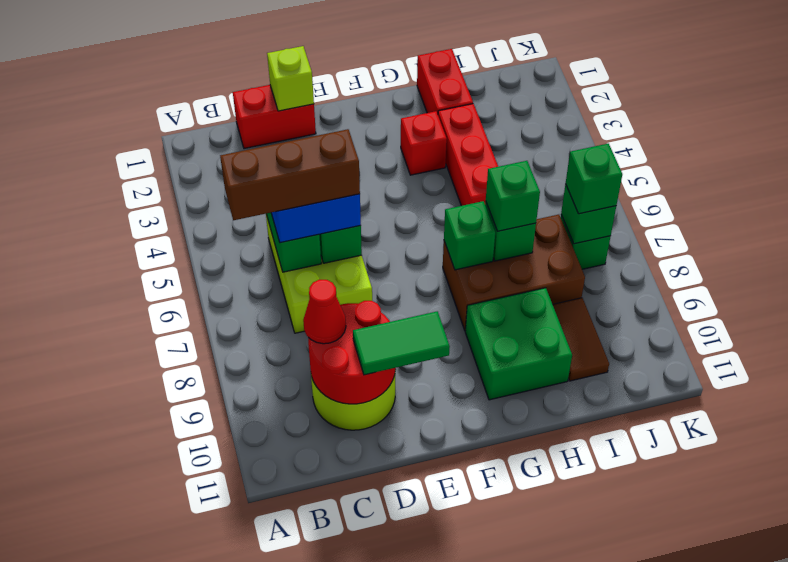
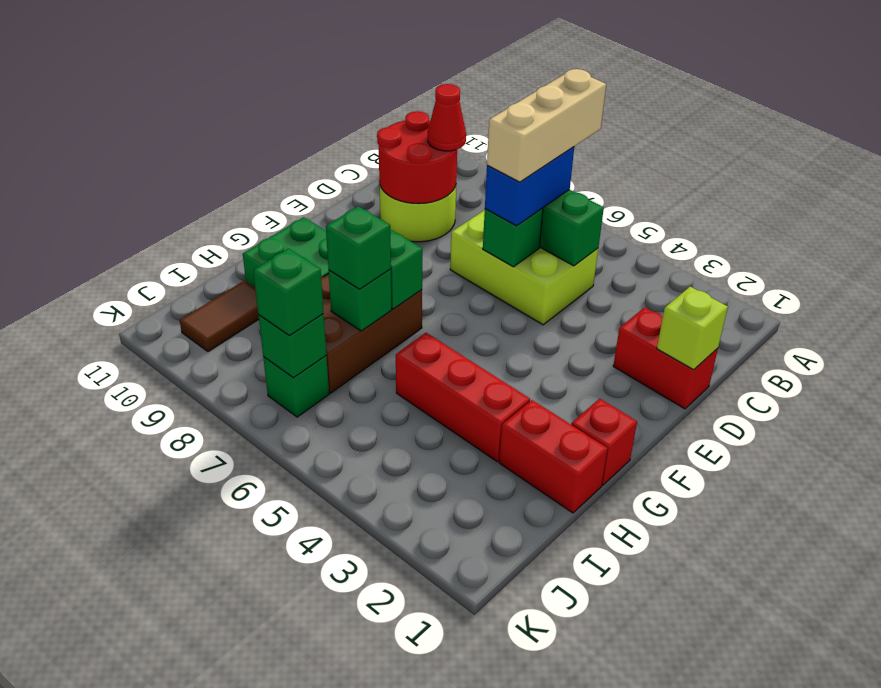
brown brick B6:D6 level 4 -> tan brick B6:D6 level 4
red brick C1:D1 level 1 -> red brick D1:D2 level 1
green tile D10:E10 level 3 -> none
red brick G3 level 1 -> red brick G1 level 1
brown tile I9:I10 level 1 -> brown tile I10:J10 level 1

